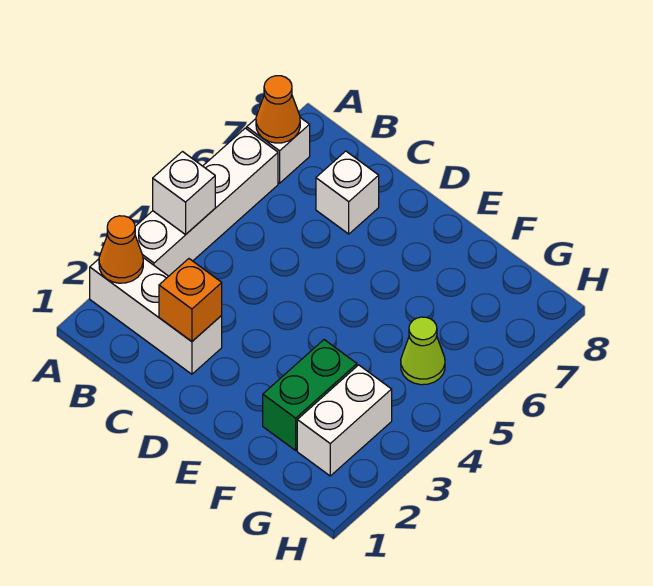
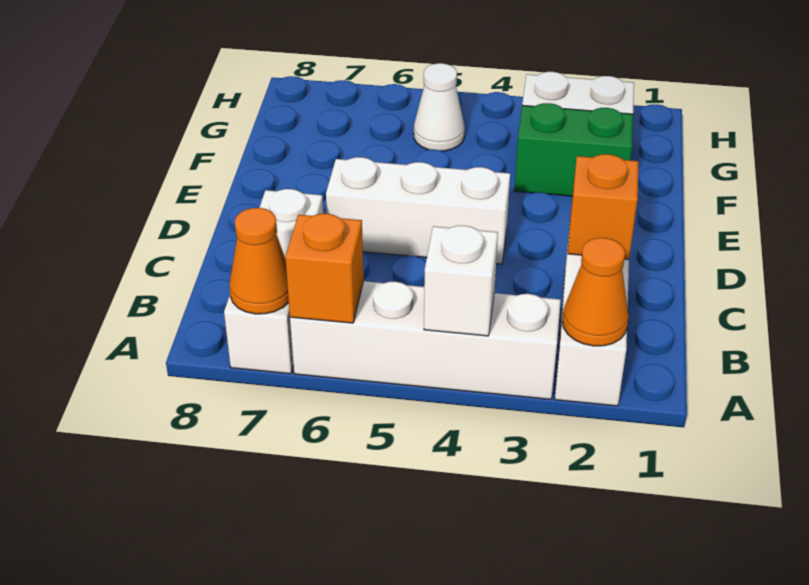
none -> orange brick A6 level 2
none -> white brick D4:D6 level 1
lime cone G5 level 1 -> white cone G5 level 1

